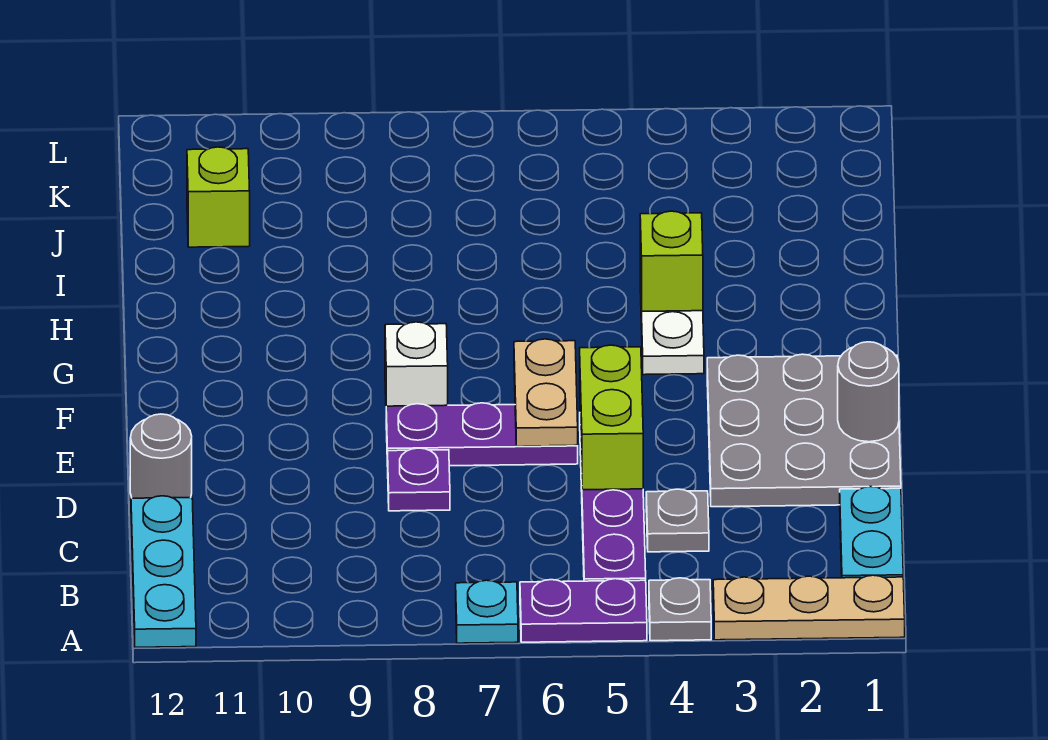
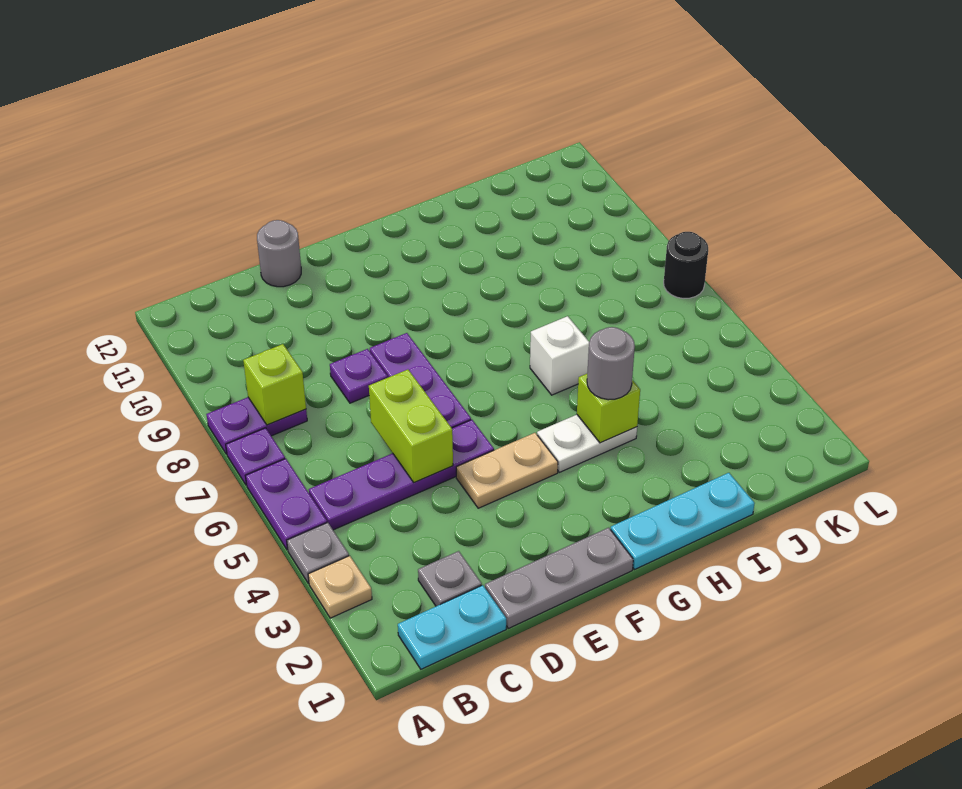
tan plate A1:A3 level 1 -> tan plate A3 level 1
cyan plate A7 level 1 -> purple plate A7 level 1
none -> purple plate A8:B8 level 1
cyan plate A12:C12 level 1 -> cyan plate G1:I1 level 1
grey plate C4 level 1 -> grey plate C2 level 1
grey plate D1:F3 level 1 -> grey plate D1:F1 level 1
lime brick D5:E5 level 2 -> lime brick D5:D6 level 2
grey round brick E1 level 2 -> grey round brick H4 level 3
tan plate E6:F6 level 2 -> tan plate E4:F4 level 1
white brick F8 level 1 -> white brick H6 level 1
lime brick J11 level 1 -> lime brick B8 level 2
none -> black round brick L7 level 1

